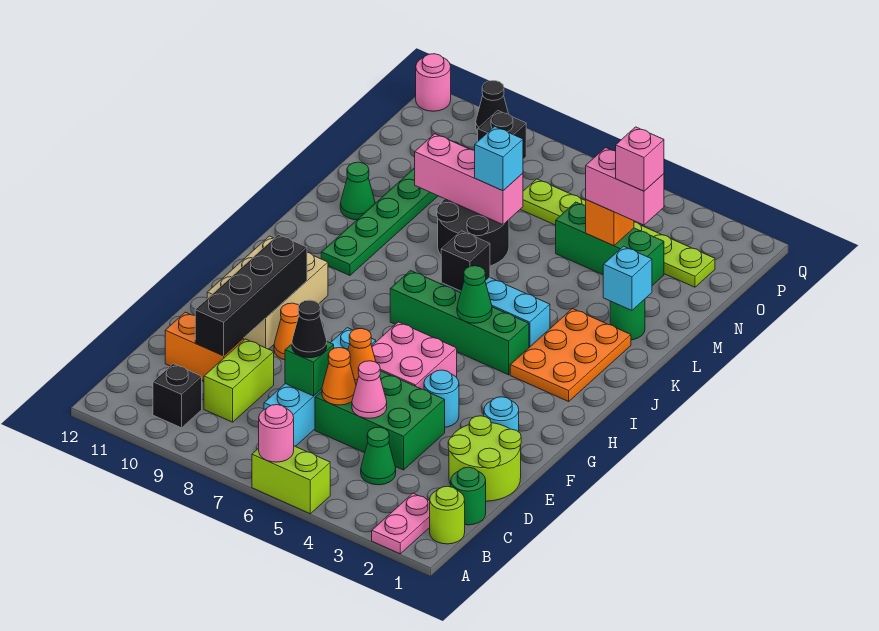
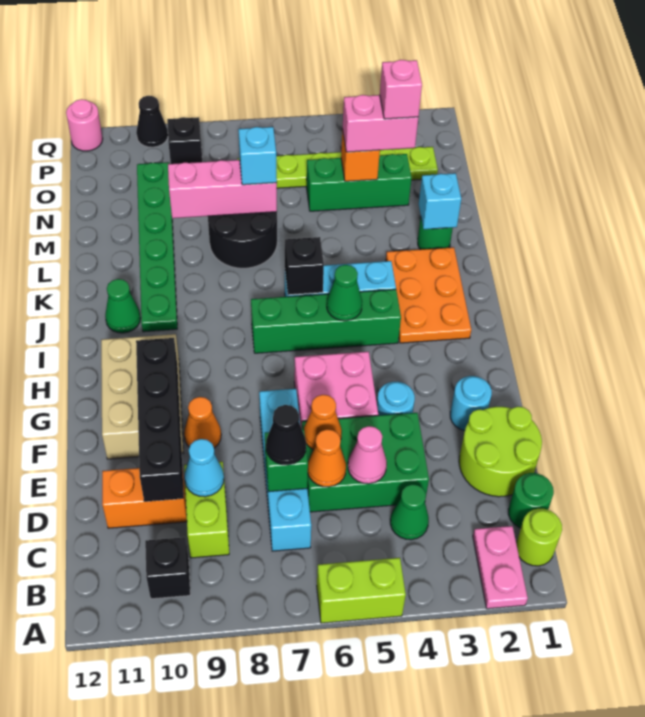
pink round brick A6 level 2 -> none
none -> cyan cone D9 level 2
green cone L11 level 1 -> green cone J11 level 1

